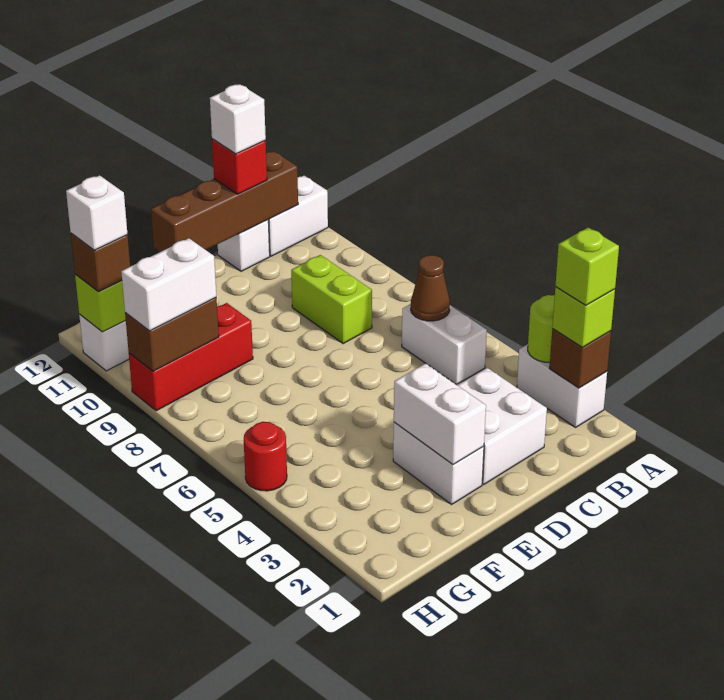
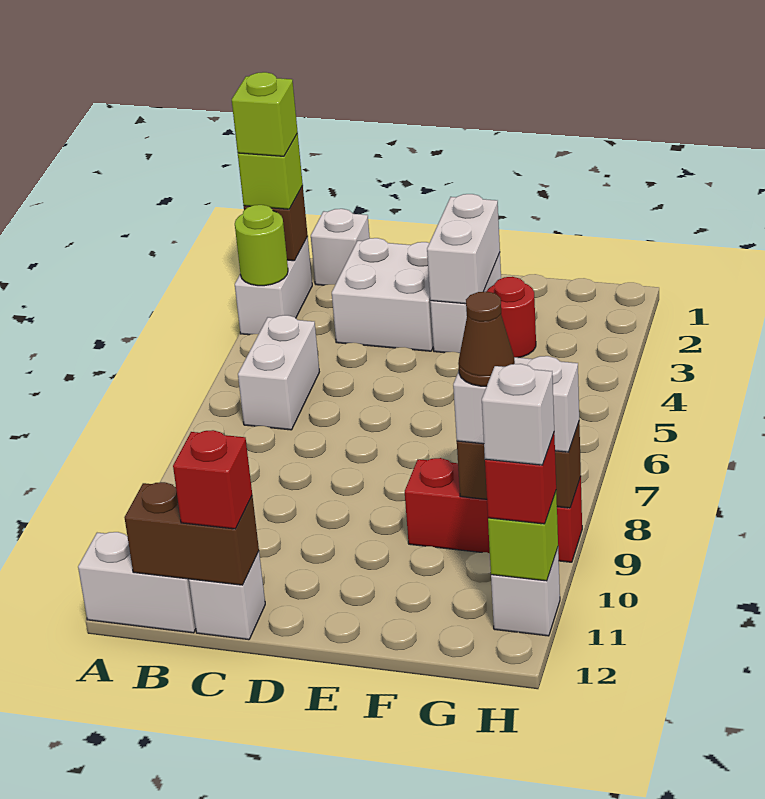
brown cone B6 level 2 -> brown cone G9 level 4
brown brick B12:E12 level 2 -> brown brick B12:C12 level 2
lime brick C8:C9 level 1 -> none
white brick C12 level 4 -> white brick B1 level 1
red round brick H5 level 1 -> red round brick F3 level 1
brown brick H11 level 3 -> red brick H11 level 3

